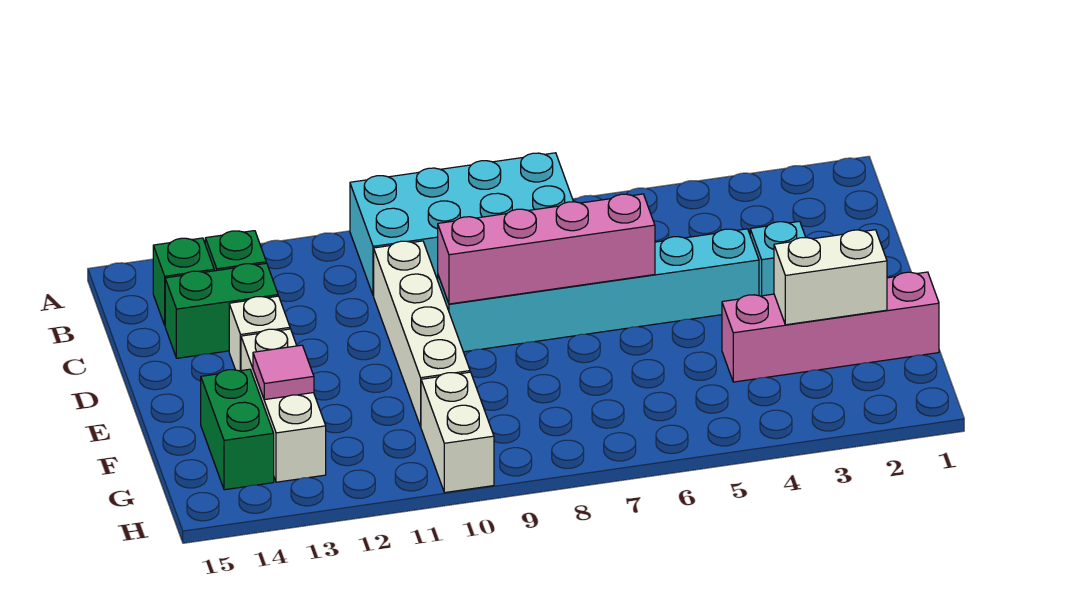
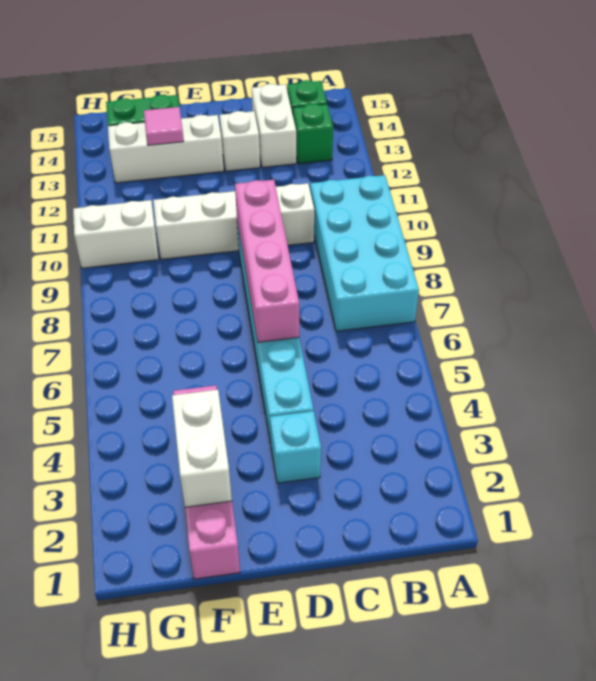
green brick C13:C14 level 1 -> white brick C13:C14 level 1

